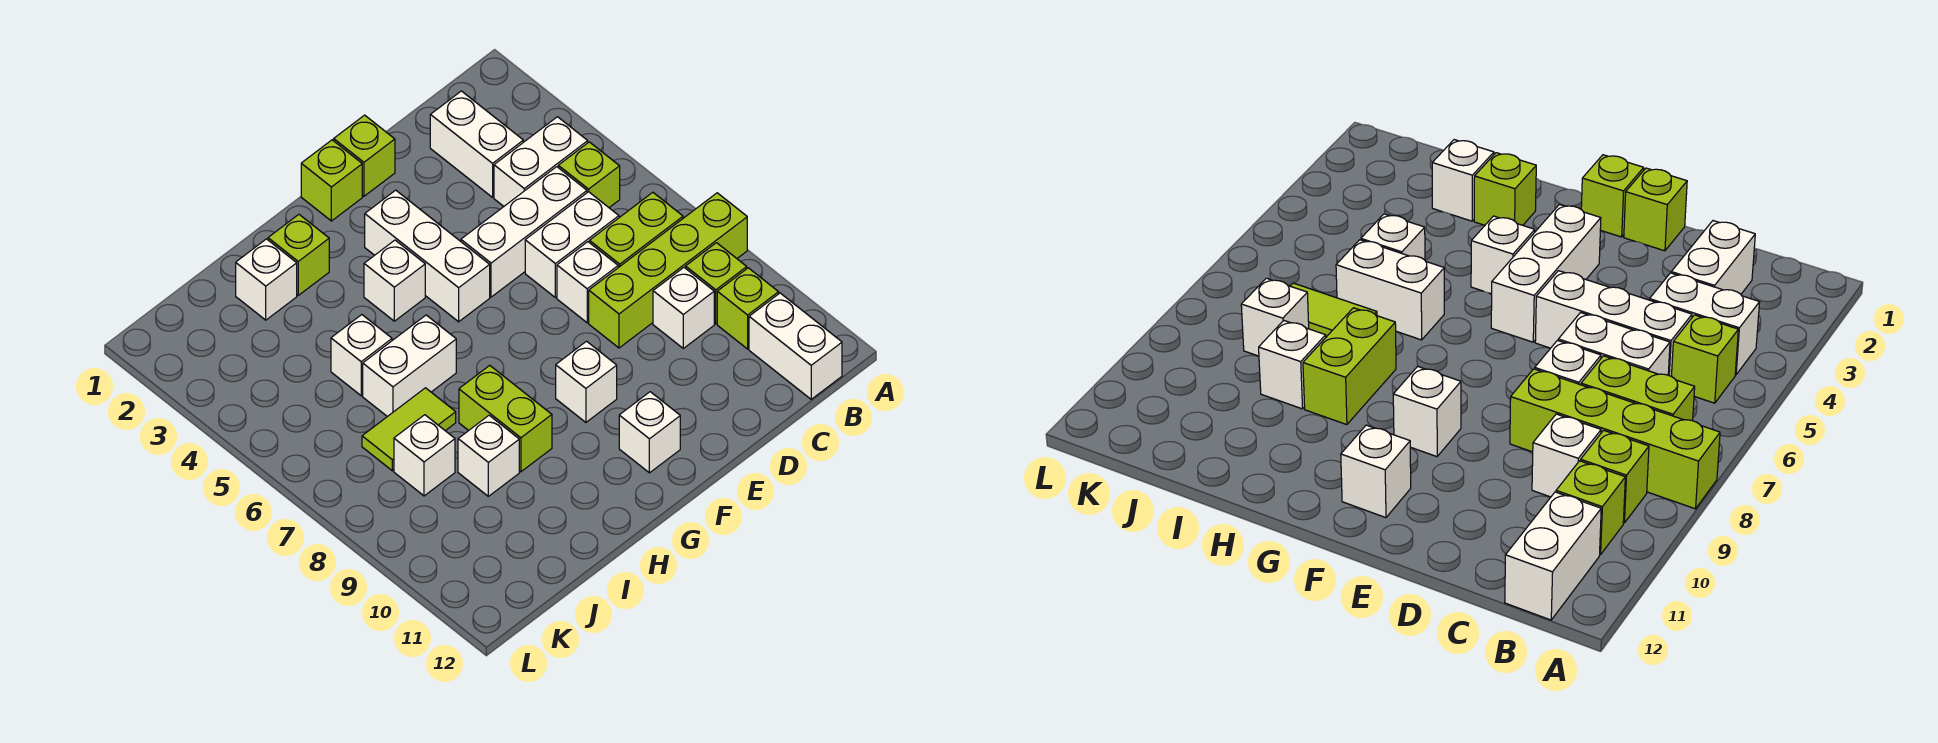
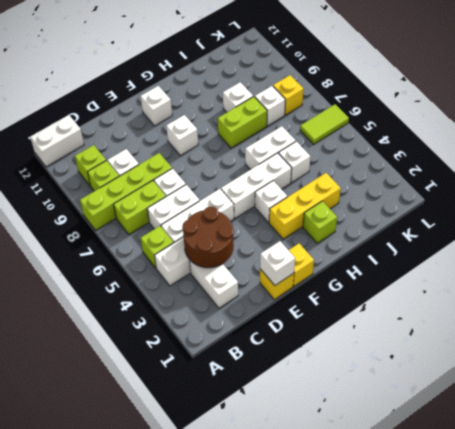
white brick B11:B12 level 1 -> white brick A12:B12 level 1
none -> brown round brick C3:D4 level 2
lime brick E1 level 1 -> yellow brick E1 level 1
lime brick F1 level 1 -> yellow brick F1 level 1
white brick F3:F5 level 1 -> white brick F5:H5 level 1
none -> yellow brick G3:I3 level 1
lime brick H8:H9 level 1 -> lime brick H8:I8 level 1
white brick I2 level 1 -> white brick E1 level 2
lime tile I7:J7 level 1 -> lime tile K6:L6 level 1
none -> yellow brick K8 level 1

